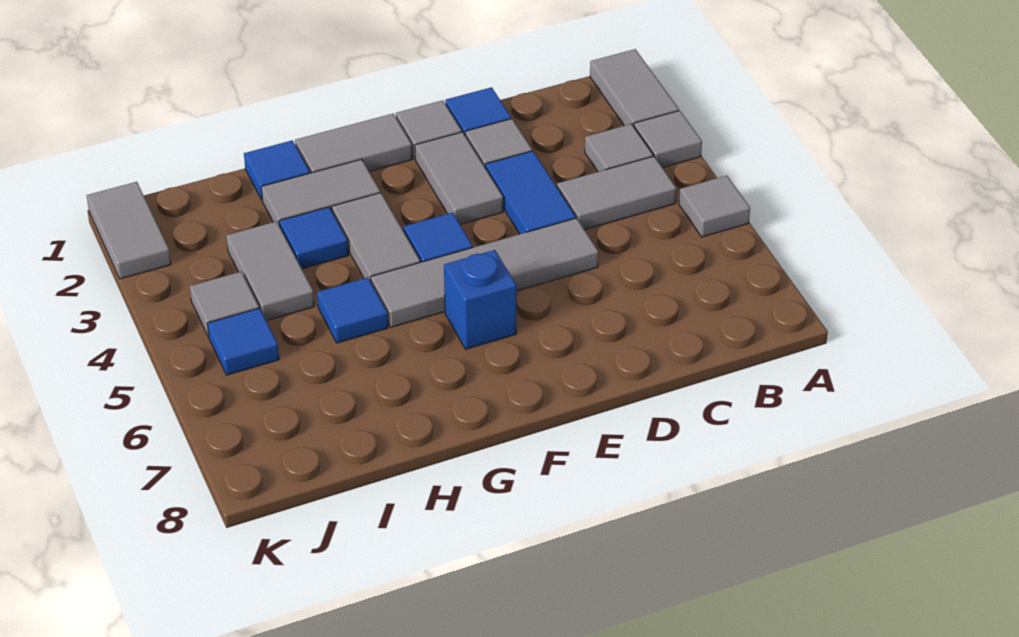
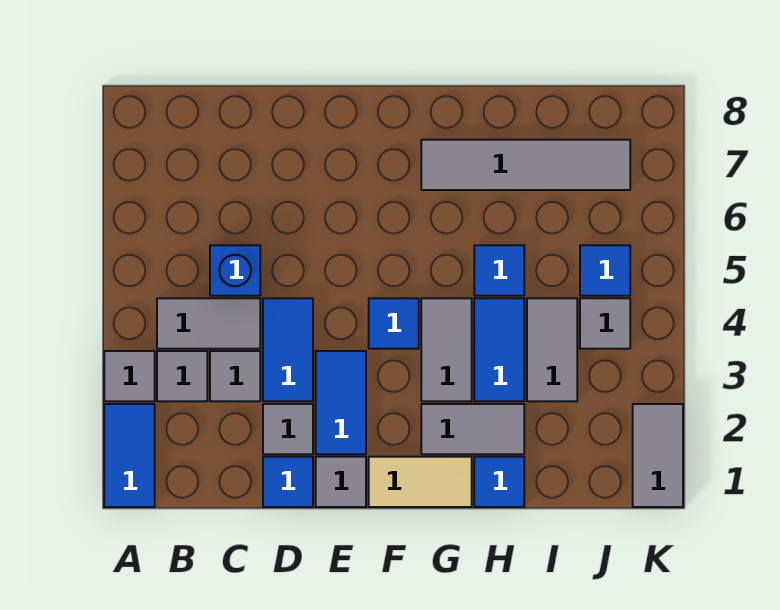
grey tile A1:A2 level 1 -> blue tile A1:A2 level 1
grey tile A5 level 1 -> grey tile C3 level 1
grey tile D5:G5 level 1 -> grey tile G7:J7 level 1
grey tile E2:E3 level 1 -> blue tile E2:E3 level 1
grey tile F1:G1 level 1 -> tan tile F1:G1 level 1
blue brick F6 level 1 -> blue brick C5 level 1
blue tile H3 level 1 -> blue tile H3:H4 level 1

